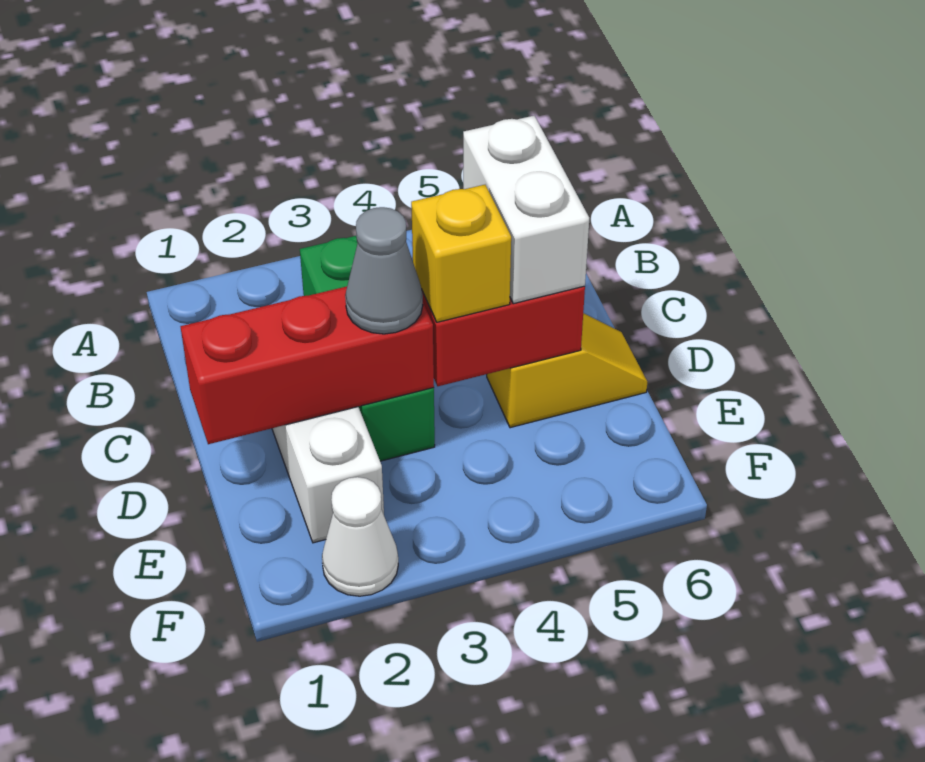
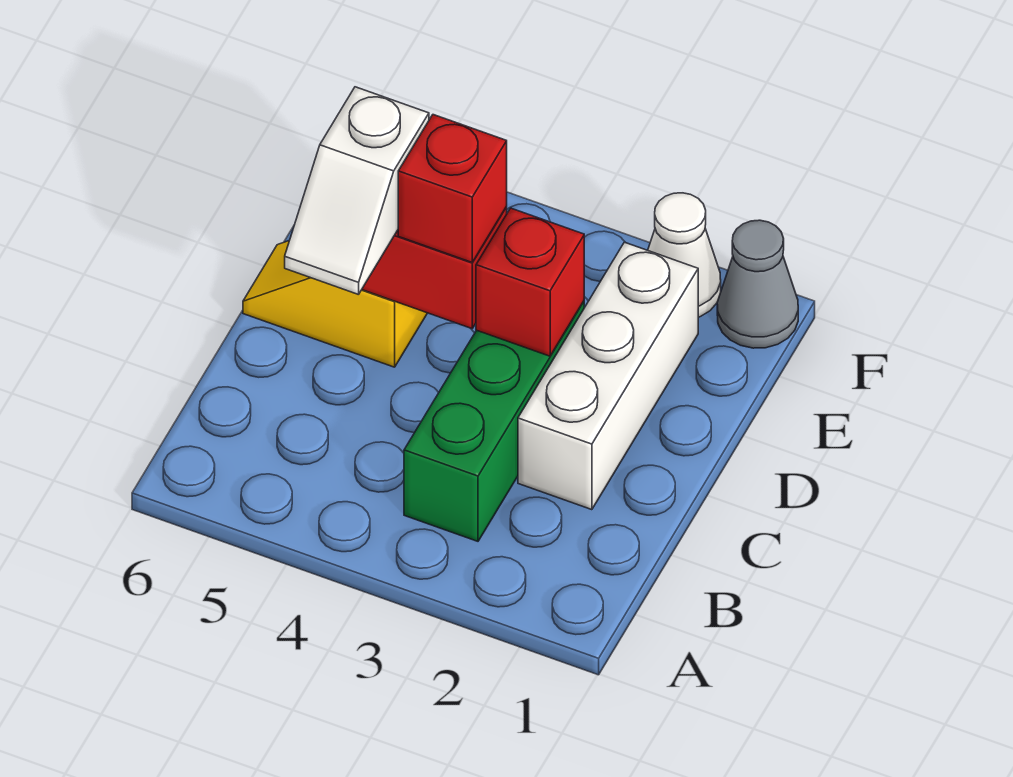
white brick C5:D5 level 3 -> white slope C5:D5 level 3 top D
red brick D1:D3 level 2 -> red brick D3 level 2
grey cone D3 level 3 -> grey cone F1 level 1
yellow brick D4 level 3 -> red brick D4 level 3

